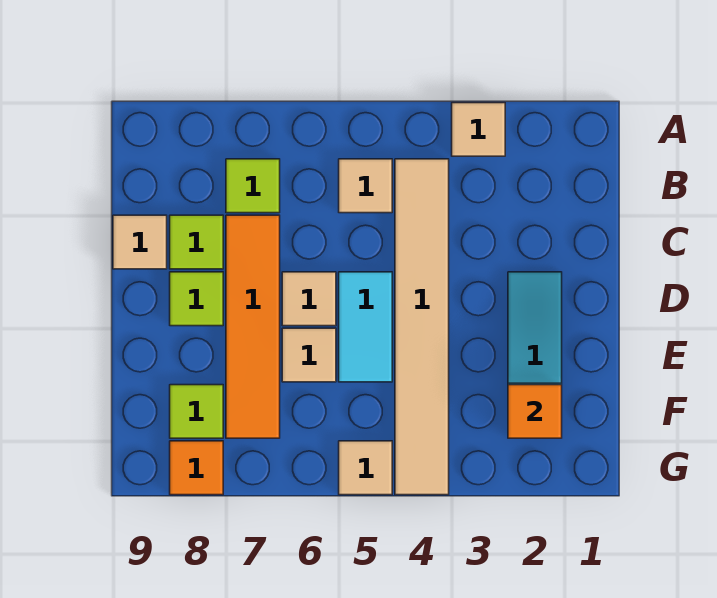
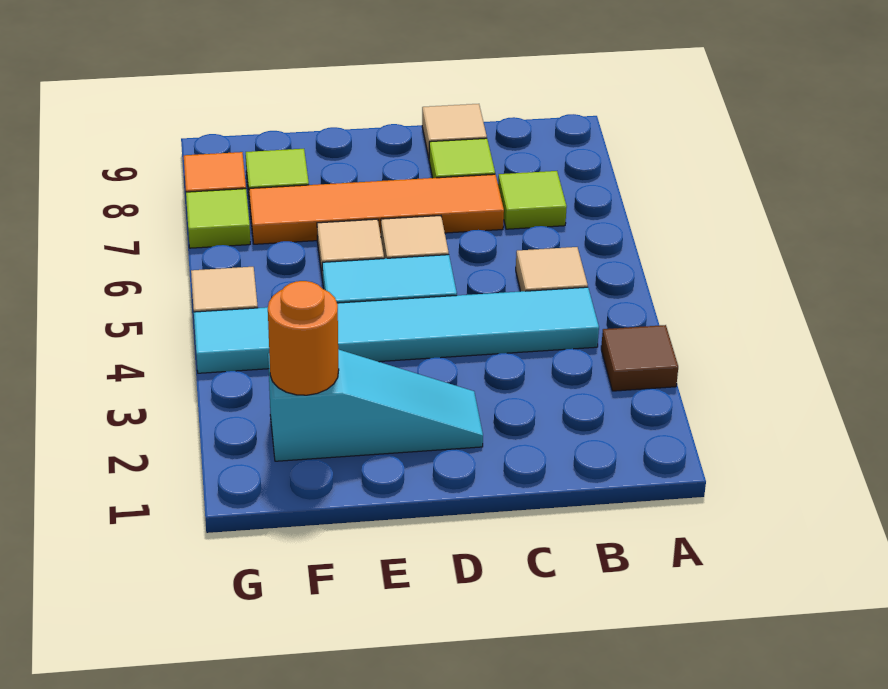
tan tile A3 level 1 -> brown tile A3 level 1
tan tile B4:G4 level 1 -> cyan tile B4:G4 level 1
lime tile D8 level 1 -> lime tile G7 level 1
orange tile F2 level 2 -> orange round brick F2 level 2

